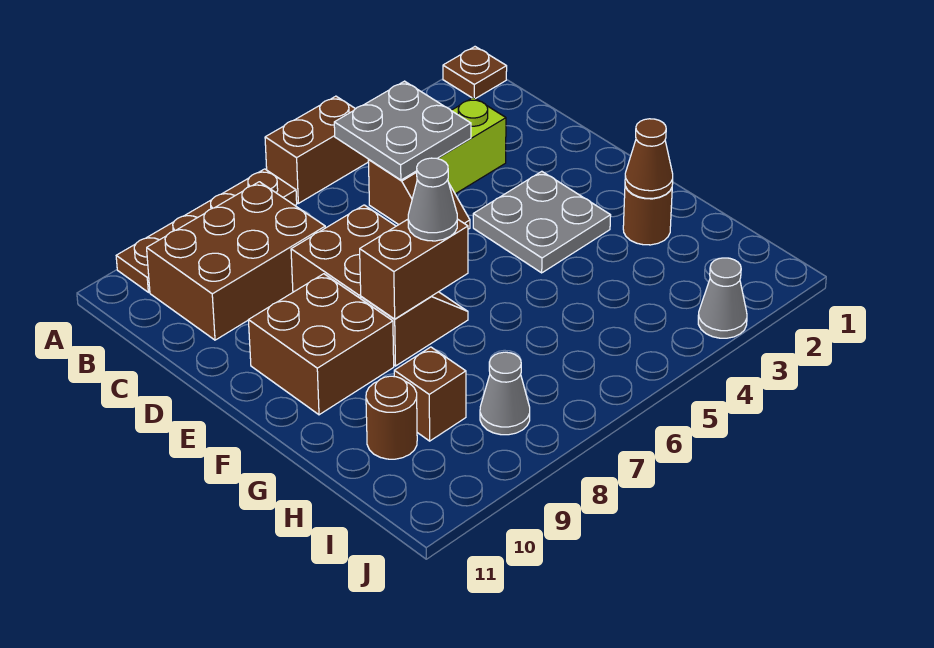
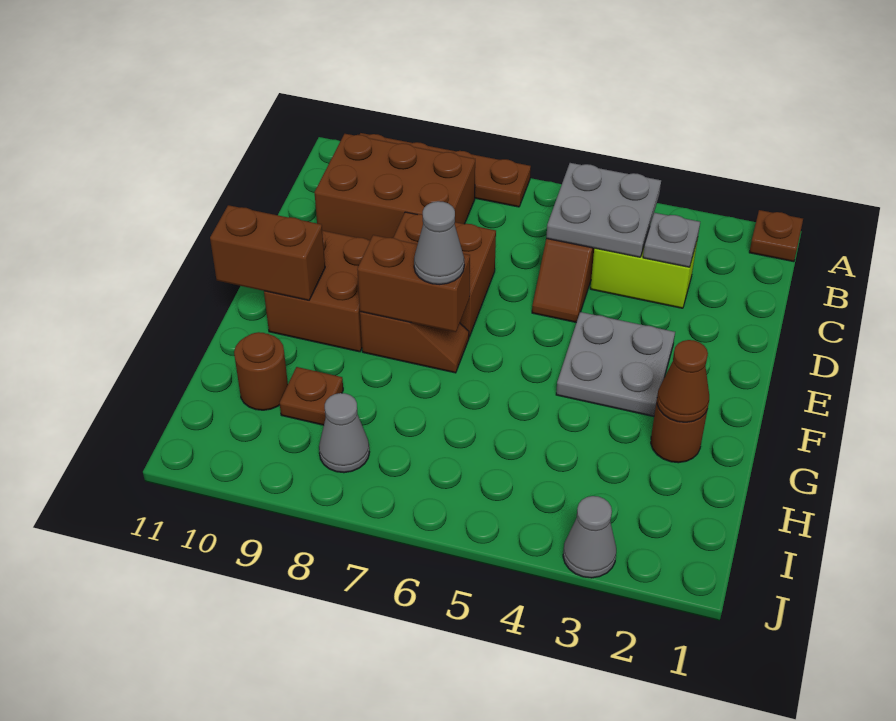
brown brick A5:A6 level 1 -> brown brick F10:F11 level 2
none -> grey plate C3 level 2
brown brick H9 level 1 -> brown plate H9 level 1

